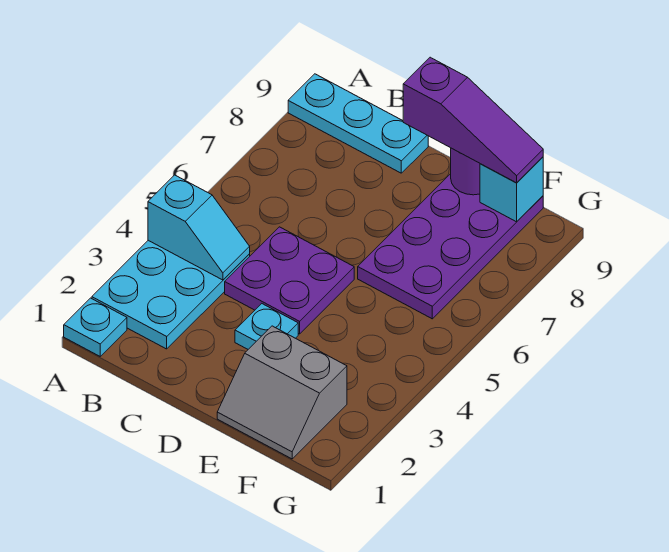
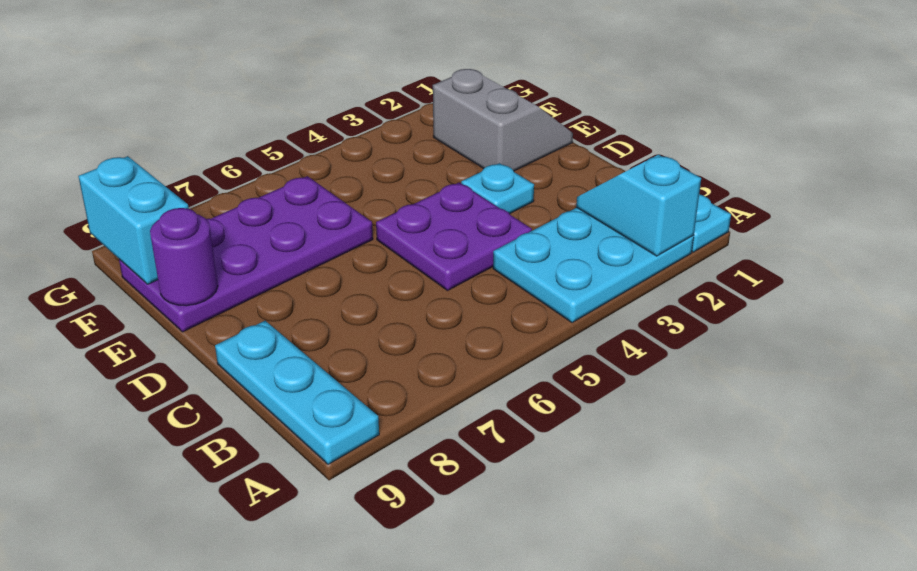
cyan slope A4:B4 level 2 top A -> cyan slope A2:B2 level 2 top A
purple slope D9:F9 level 3 top D -> none
cyan brick F9 level 2 -> cyan brick F9:G9 level 2

